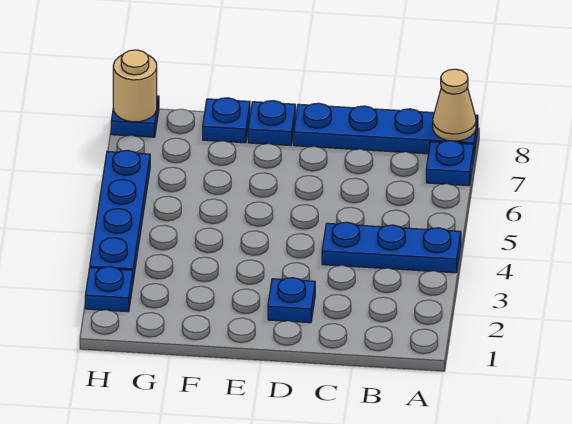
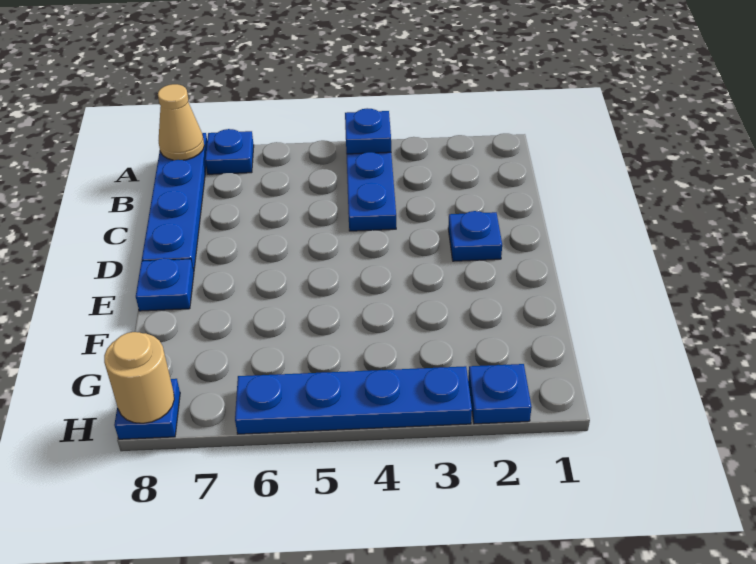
blue plate F8 level 1 -> blue plate A4 level 2

